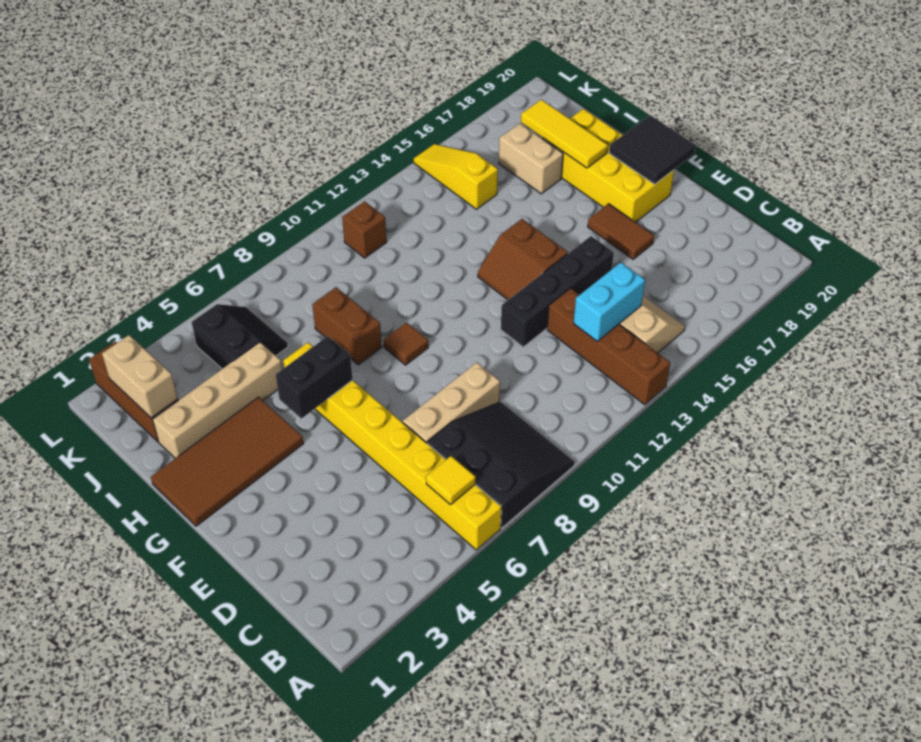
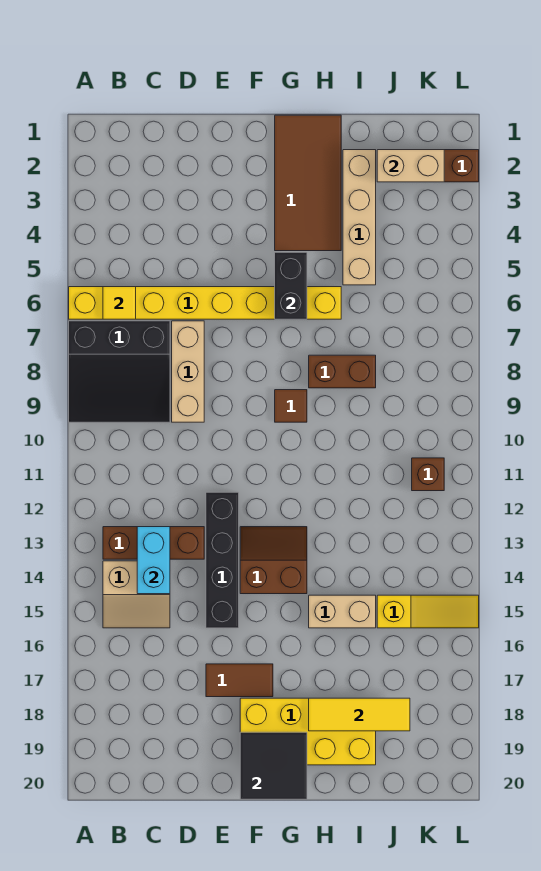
brown brick A13:D13 level 1 -> brown brick B13:D13 level 1
tan brick I17:J17 level 1 -> tan brick H15:I15 level 1
black slope J5:K6 level 1 top 5 -> none

